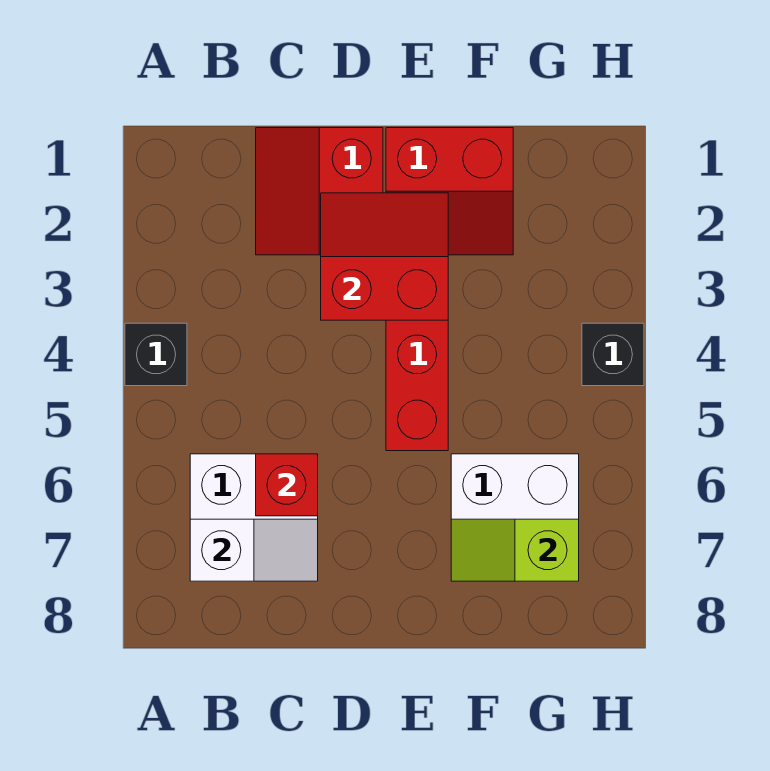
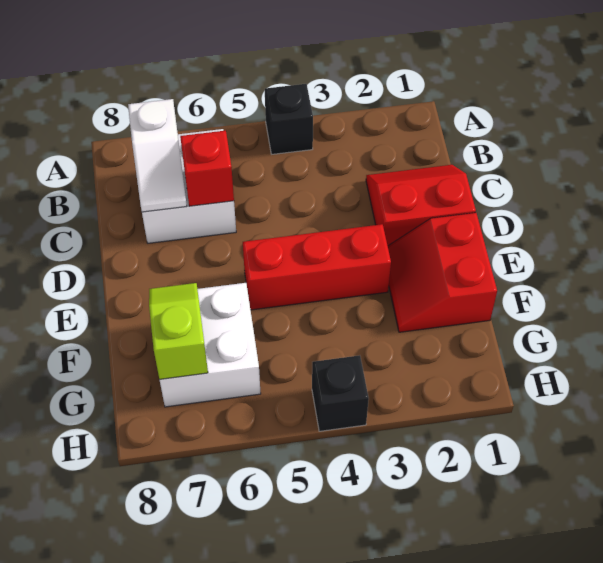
red slope D2:E3 level 2 top 3 -> none

